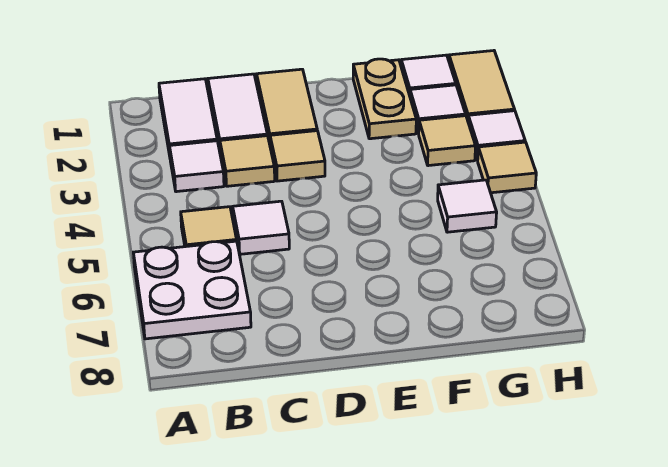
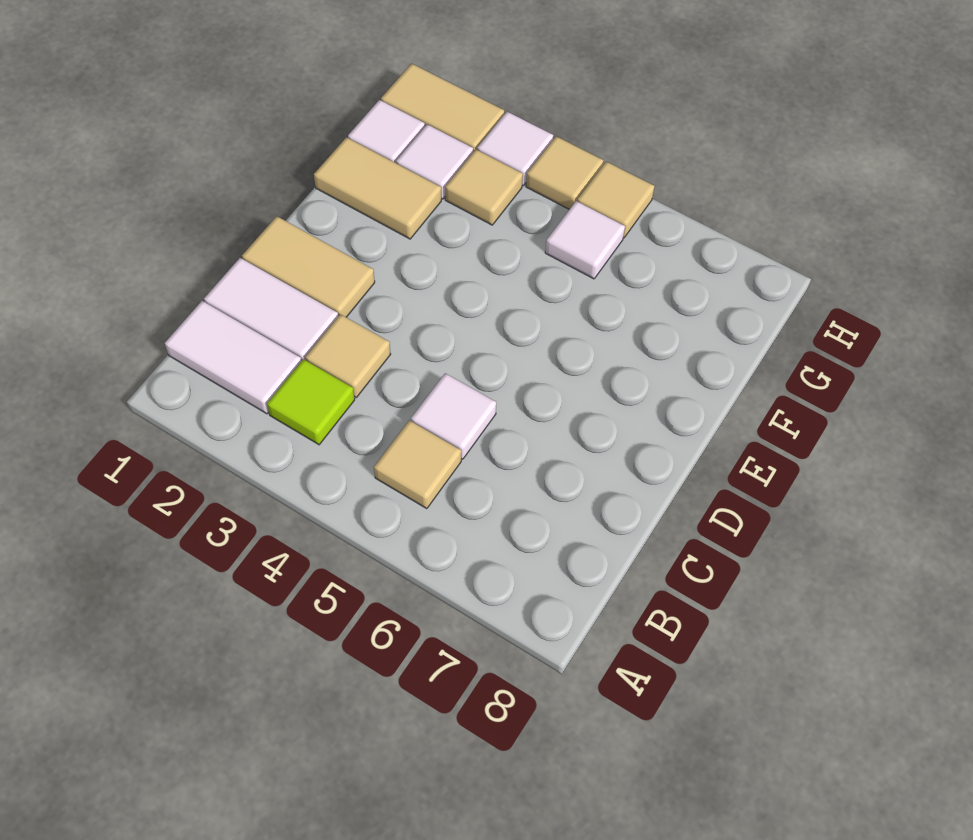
white plate A6:B7 level 1 -> none
white tile B3 level 1 -> lime tile B3 level 1
tan tile D3 level 1 -> tan tile H5 level 1
tan plate F1:F2 level 1 -> tan tile F1:F2 level 1

